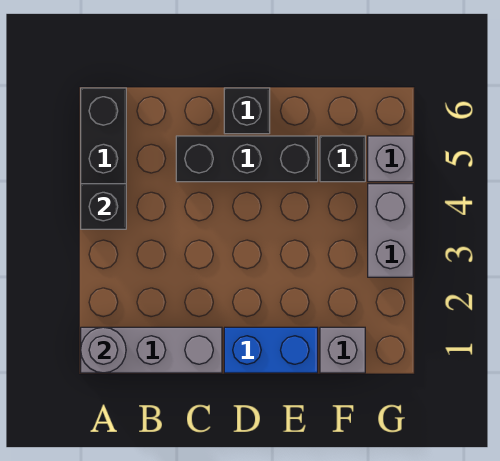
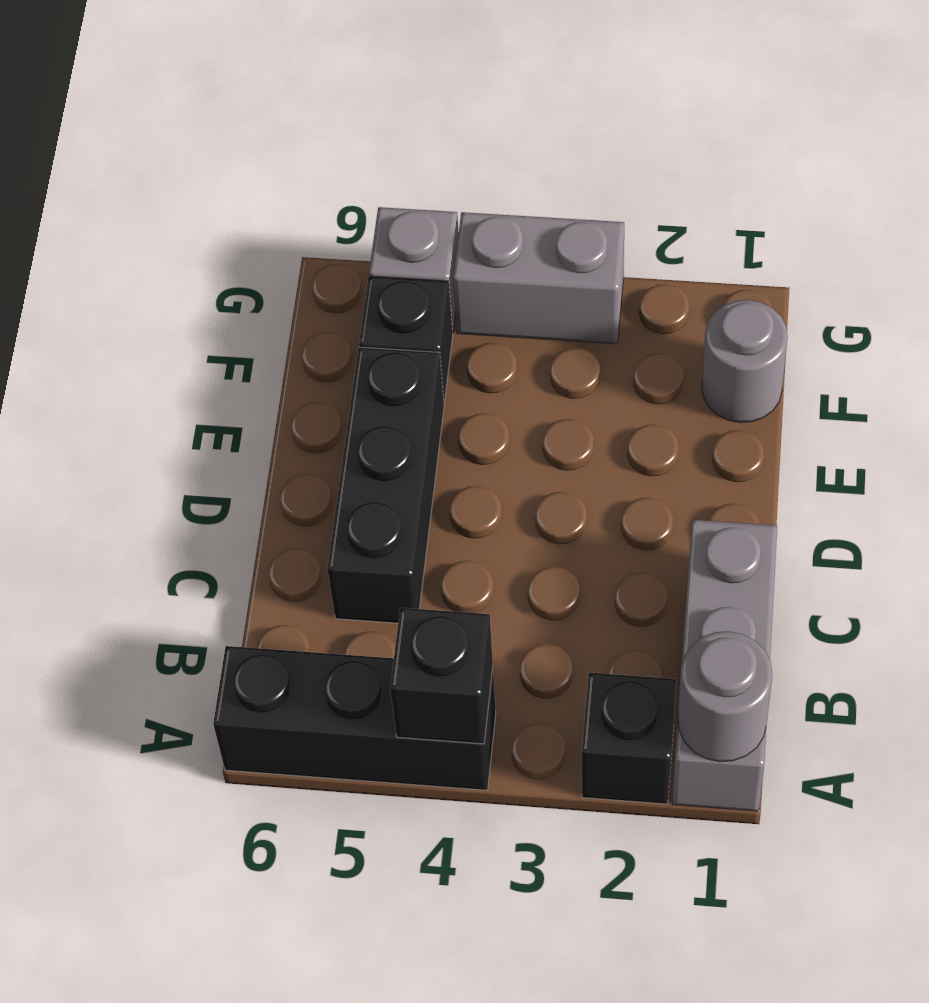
blue brick D1:E1 level 1 -> none
black brick D6 level 1 -> black brick A2 level 1
grey brick F1 level 1 -> grey round brick F1 level 1

